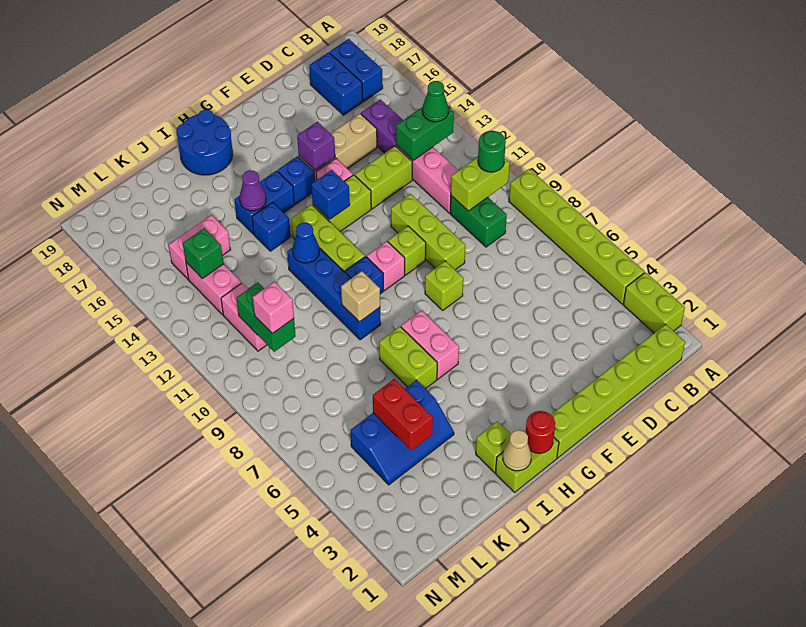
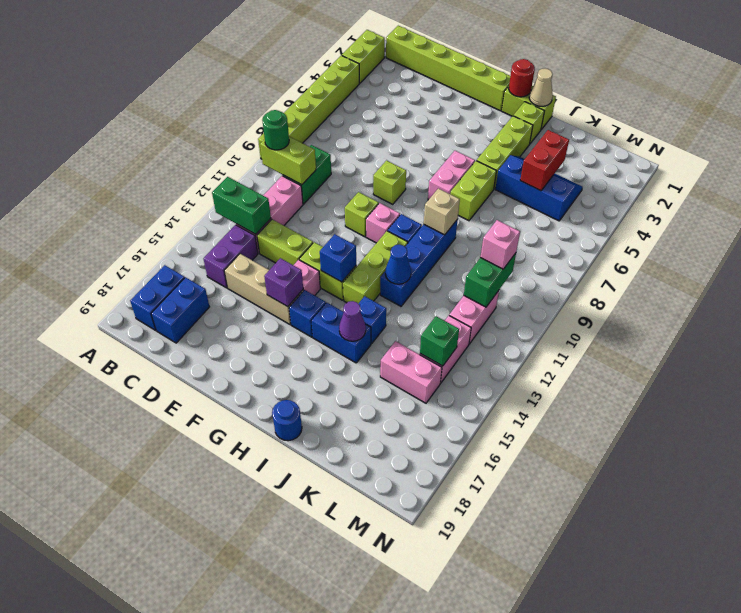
green cone B13 level 3 -> none
lime brick E9:E11 level 1 -> lime brick I3:I5 level 1
blue round brick H18:I19 level 1 -> blue round brick I19 level 1

